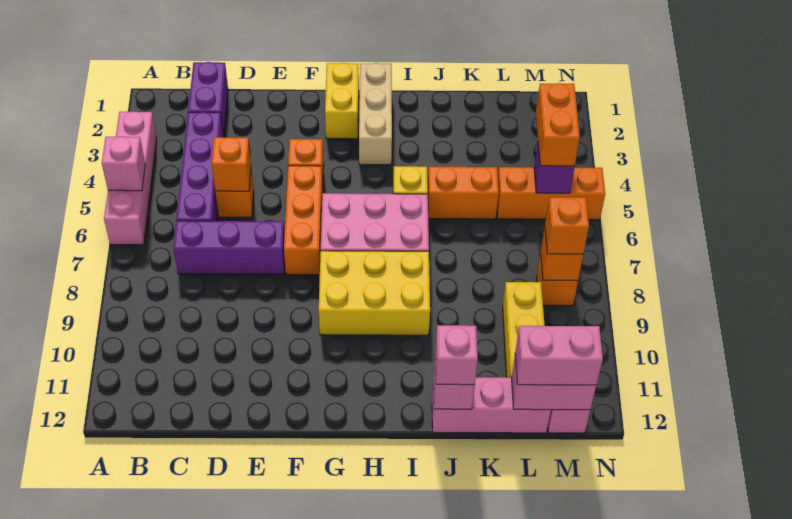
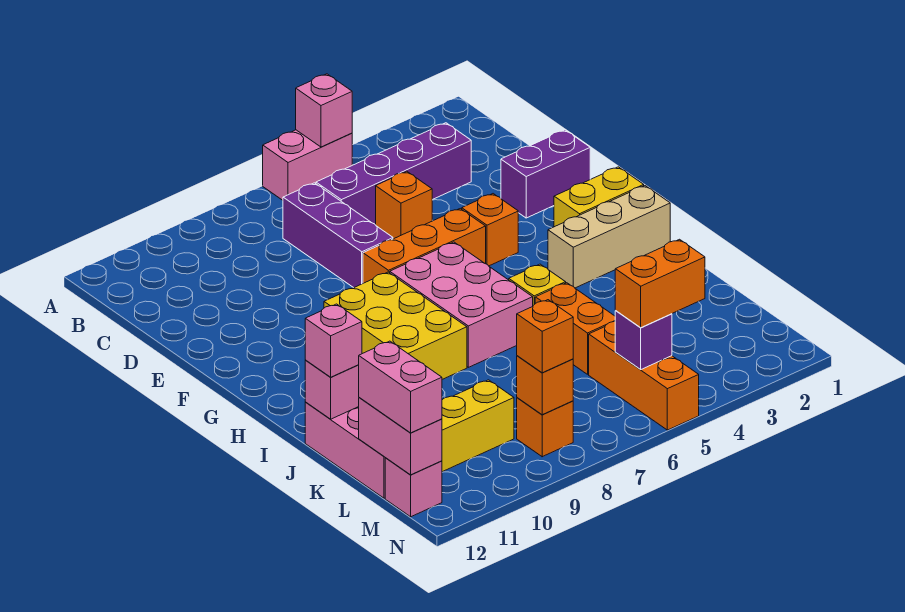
pink brick A3:A6 level 1 -> pink brick A5:A6 level 1
purple brick C1:C2 level 1 -> purple brick E1:E2 level 1
orange brick D5 level 2 -> none

